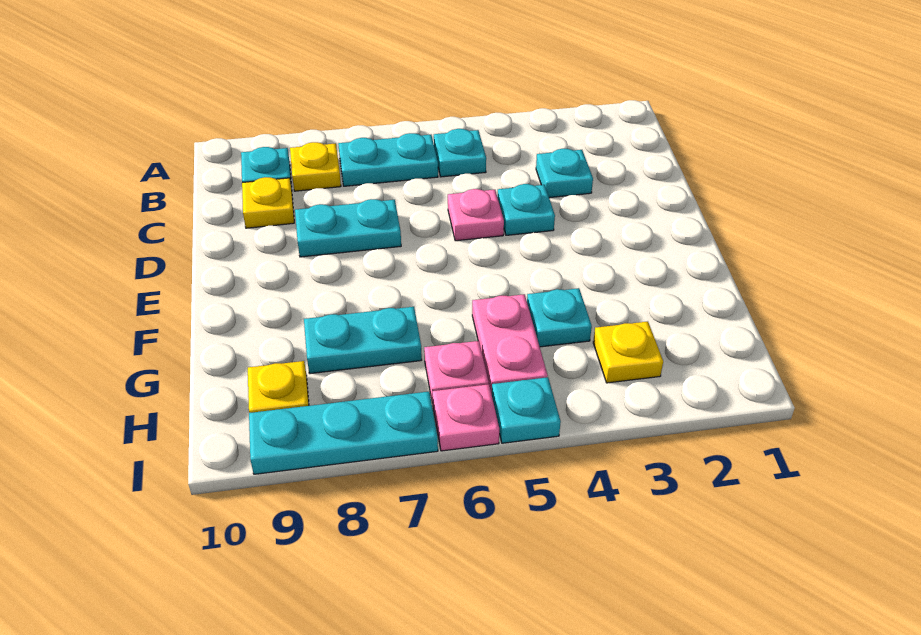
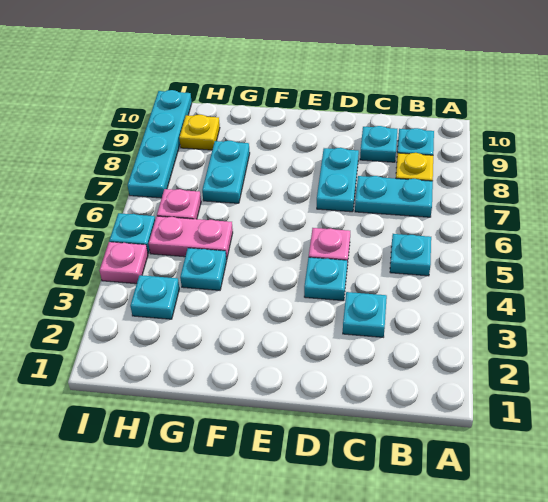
cyan plate B6:B7 level 1 -> cyan plate B7:C7 level 1
yellow plate C9 level 1 -> cyan plate C9 level 1
yellow plate H3 level 1 -> cyan plate H3 level 1
pink plate I6 level 1 -> pink plate I4 level 1
cyan plate I7:I9 level 1 -> cyan plate I7:I10 level 1

